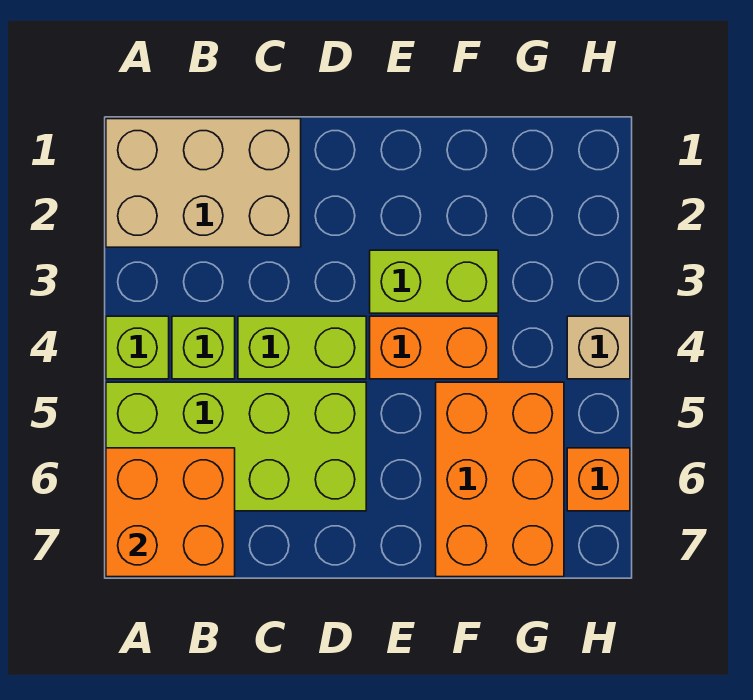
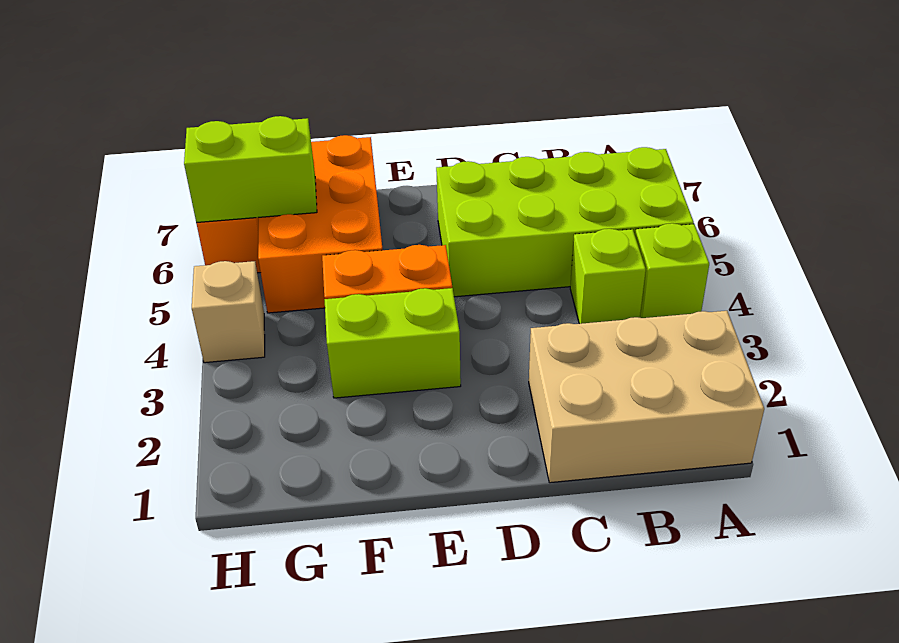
orange brick A6:B7 level 2 -> none
lime brick C4:D4 level 1 -> lime brick G6:H6 level 2

